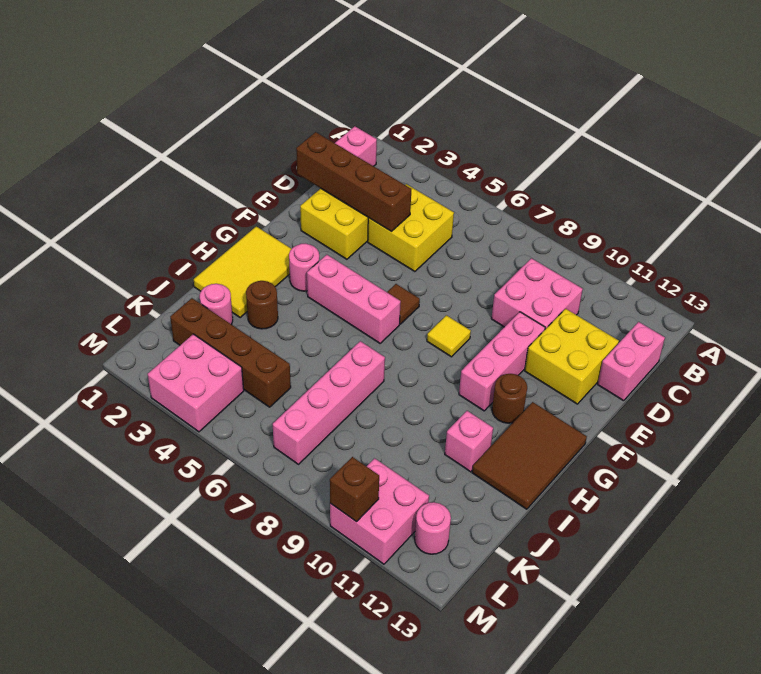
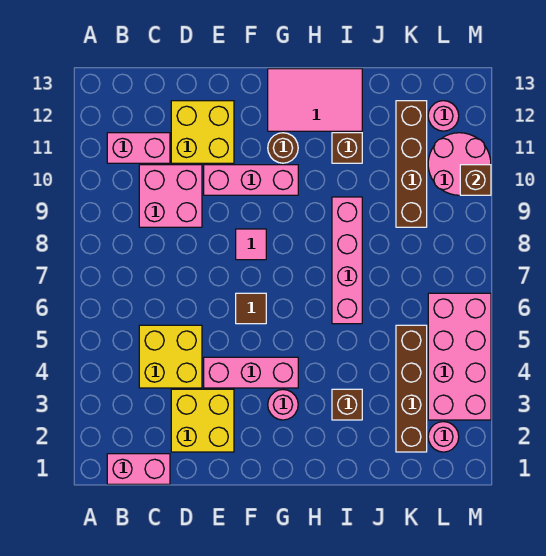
pink brick C13:D13 level 1 -> pink brick B11:C11 level 1
brown brick D1:D4 level 2 -> brown brick K9:K12 level 1
yellow tile F8 level 1 -> pink tile F8 level 1
yellow tile G1:I2 level 1 -> none
pink brick G4:G6 level 1 -> pink brick E4:G4 level 1
brown tile G12:I13 level 1 -> pink tile G12:I13 level 1
brown round brick I3 level 1 -> brown brick I3 level 1
pink brick I7:L7 level 1 -> pink brick I6:I9 level 1
pink brick I11 level 1 -> brown brick I11 level 1
pink round brick J2 level 1 -> pink round brick L2 level 1
pink brick L3:M4 level 1 -> pink brick L3:M6 level 1
pink brick L10:M11 level 1 -> pink round brick L10:M11 level 1

